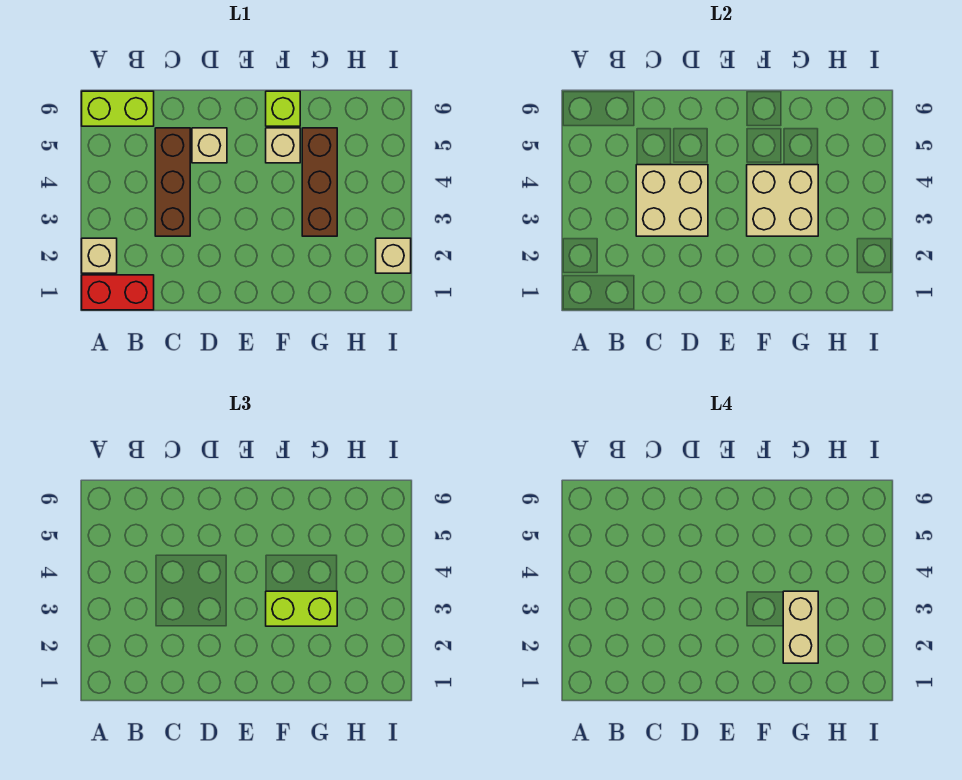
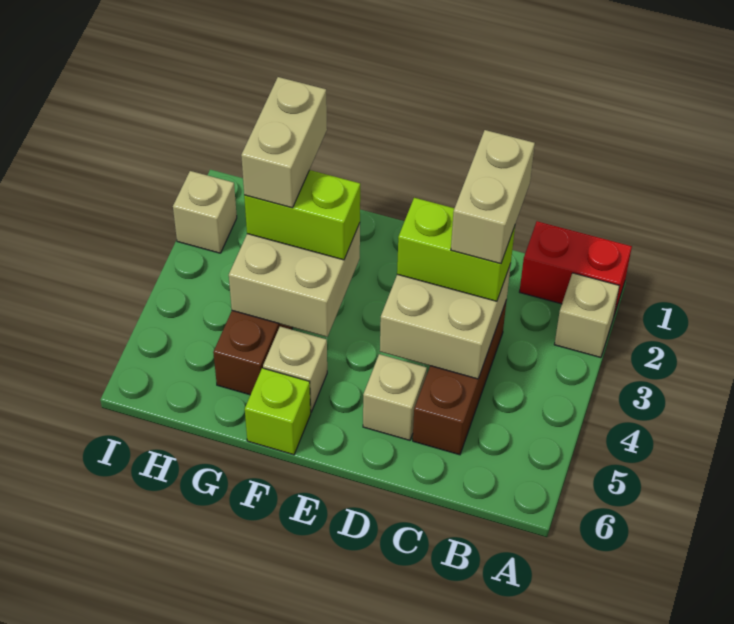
lime brick A6:B6 level 1 -> lime brick C3:D3 level 3
none -> tan brick C2:C3 level 4

